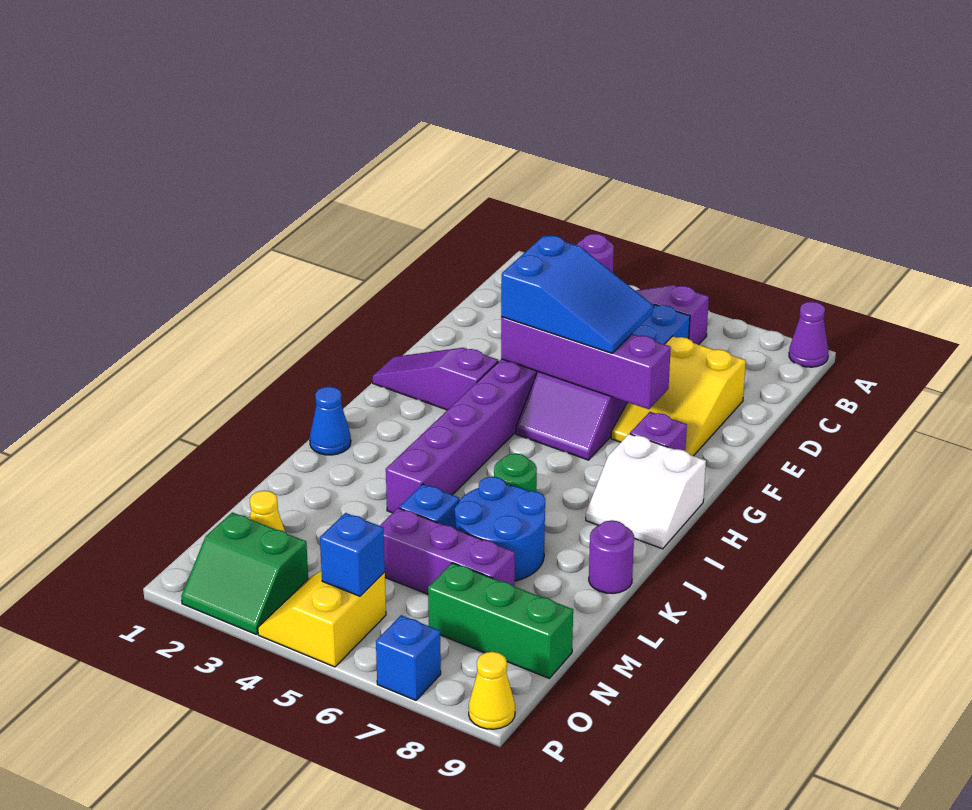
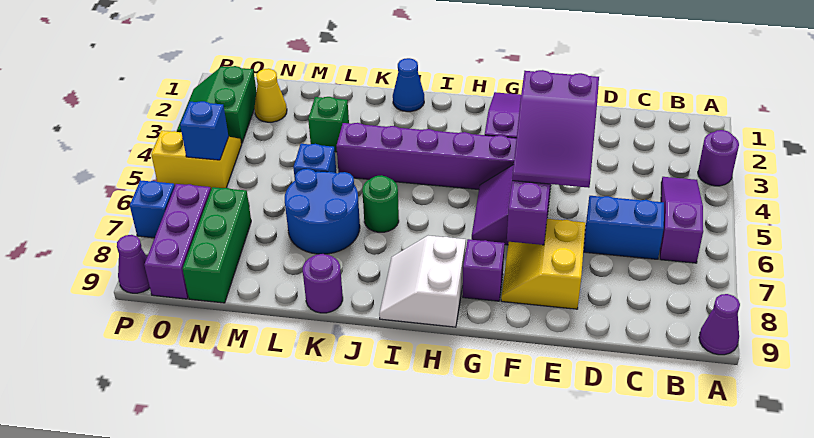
yellow slope D7:F8 level 1 top D -> yellow slope E7:F8 level 1 top E
blue slope E4:F6 level 3 top 4 -> purple slope E4:F6 level 3 top 4
none -> green brick L3 level 1
purple brick M5:M7 level 1 -> purple brick O7:O9 level 1
yellow cone P9 level 1 -> purple cone P9 level 1

